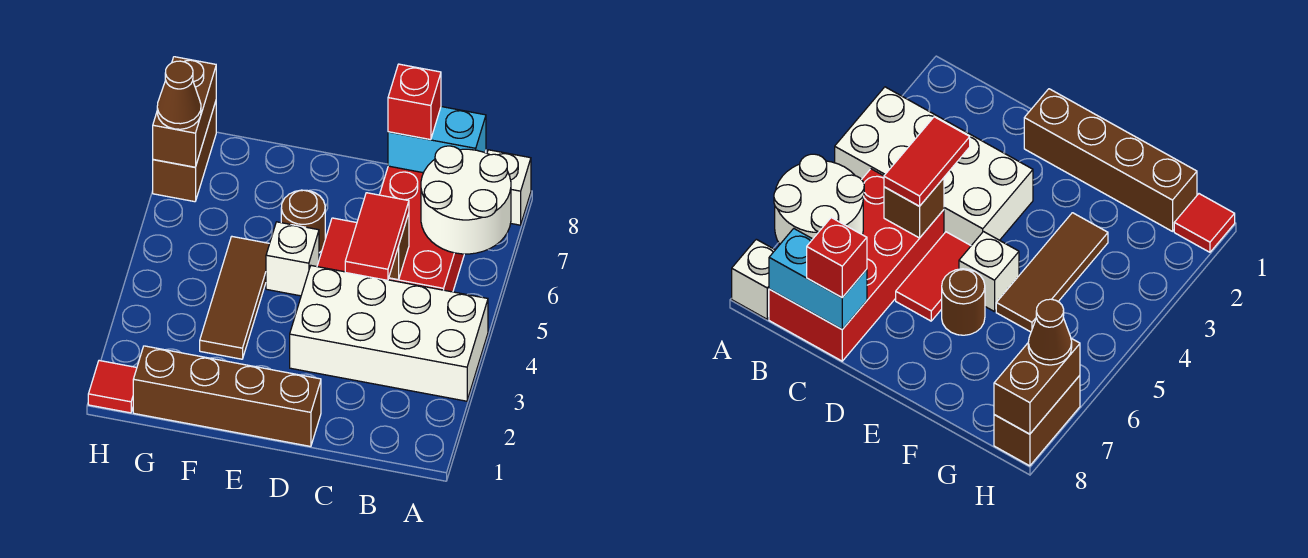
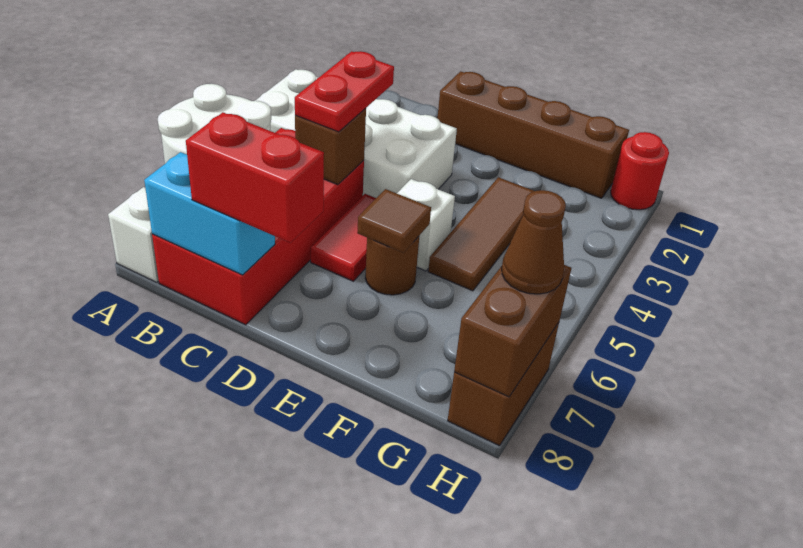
red tile C4:C5 level 3 -> red plate C4:C5 level 3
red brick C8 level 3 -> red brick C8:D8 level 3
none -> brown tile E6 level 2
red tile H1 level 1 -> red round brick H1 level 1

